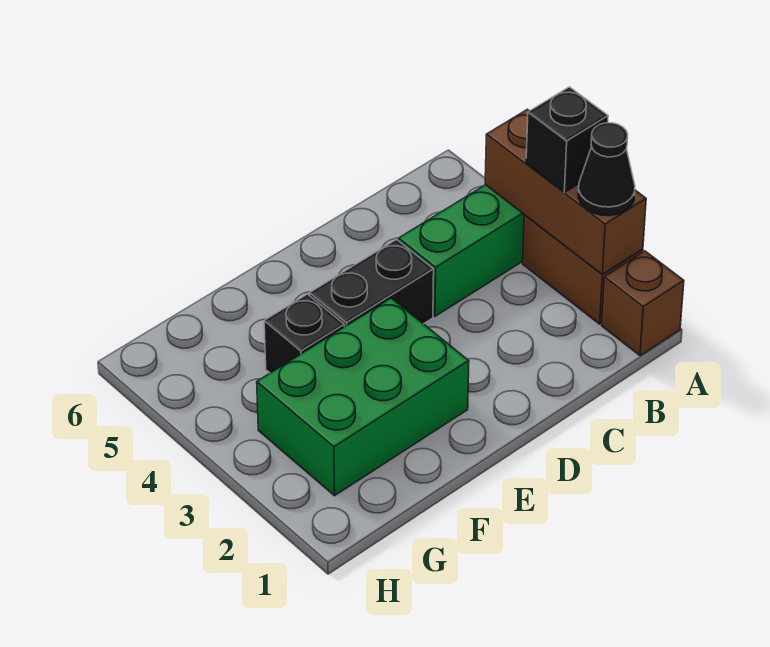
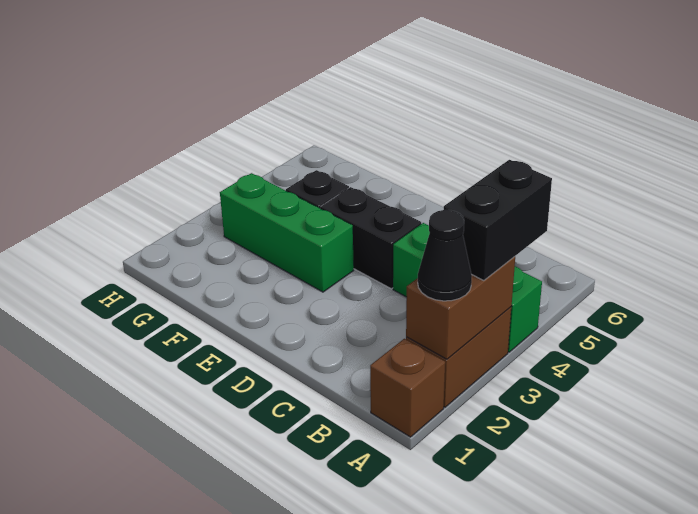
brown brick A2:A4 level 2 -> brown brick A2:A3 level 2
black brick A3 level 3 -> black brick A3:A4 level 3
green brick E2:G3 level 1 -> green brick E3:G3 level 1

